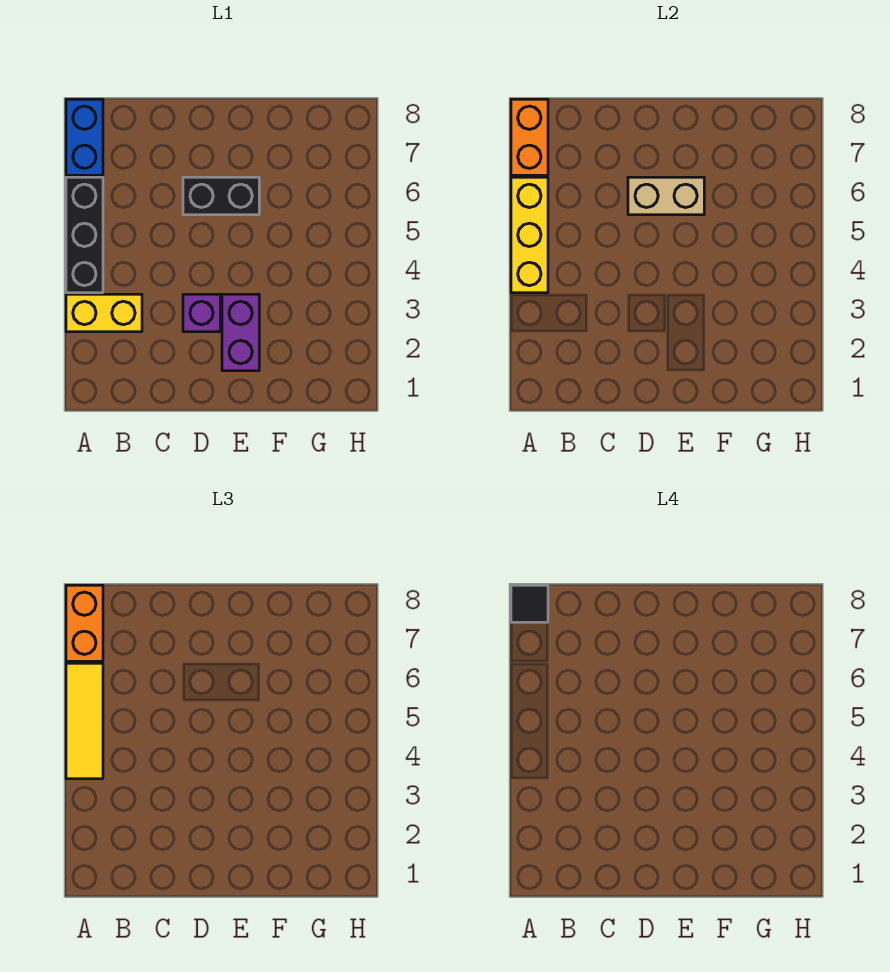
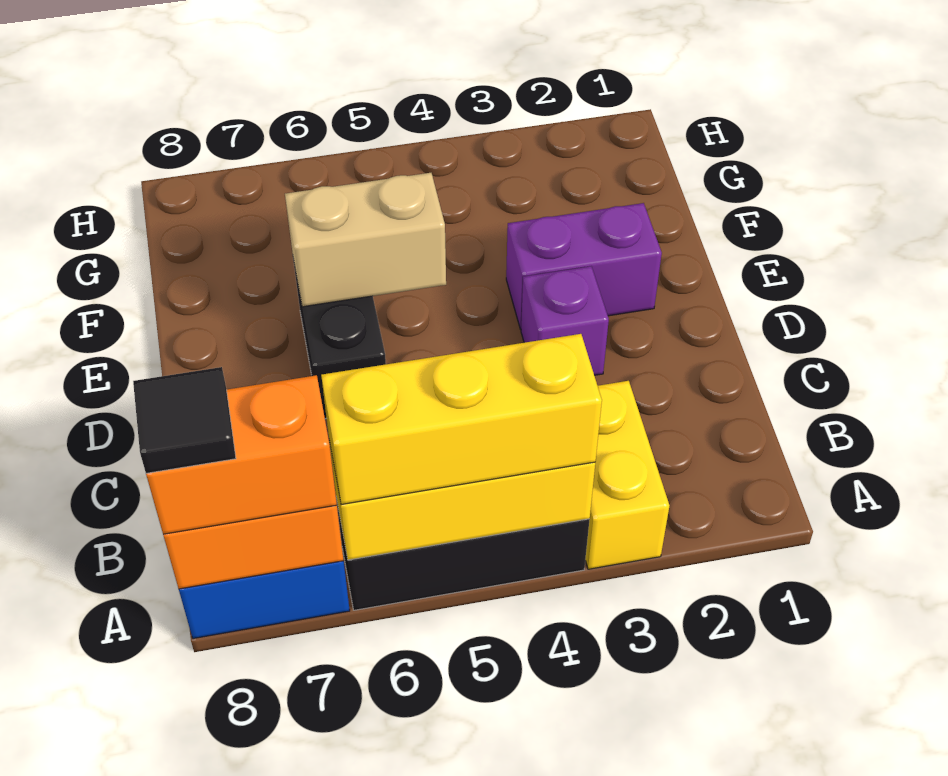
yellow tile A4:A6 level 3 -> yellow brick A4:A6 level 3
tan brick D6:E6 level 2 -> tan brick E5:E6 level 2

